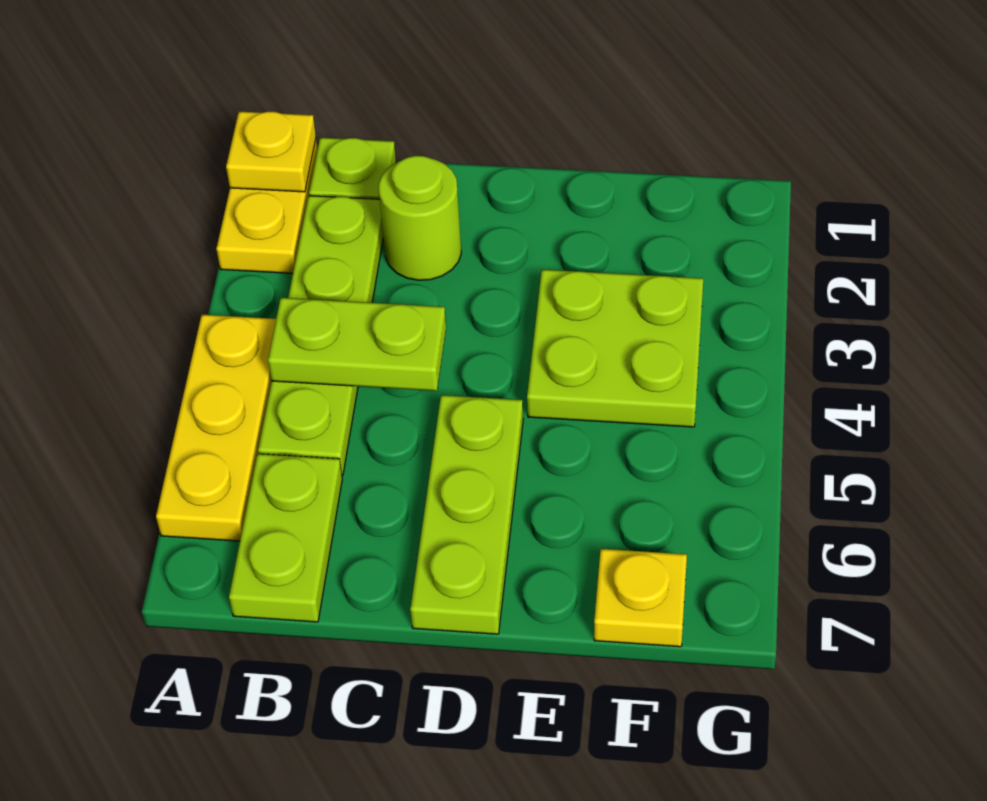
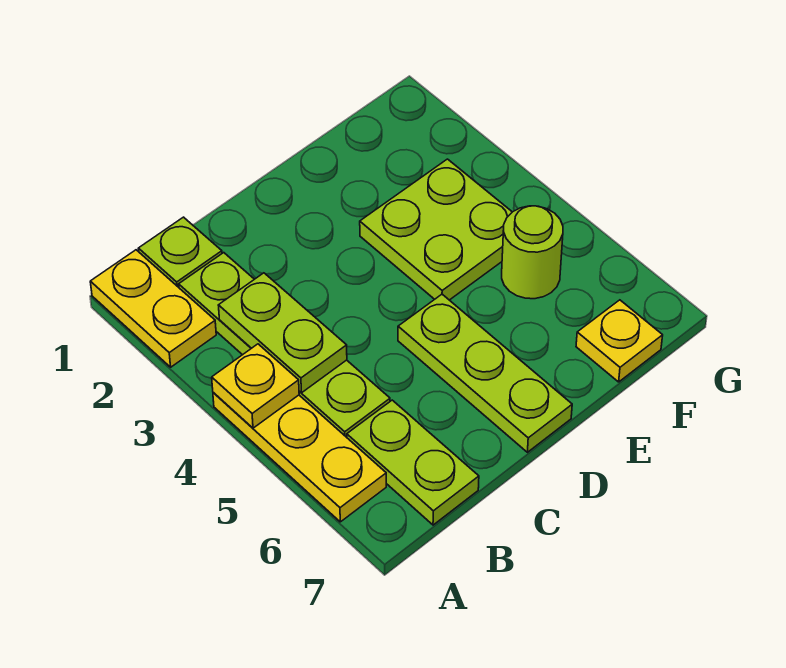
yellow plate A1 level 2 -> yellow plate A4 level 2
lime plate B4:C4 level 2 -> lime plate B3:B4 level 2
lime round brick C2 level 1 -> lime round brick F5 level 1

